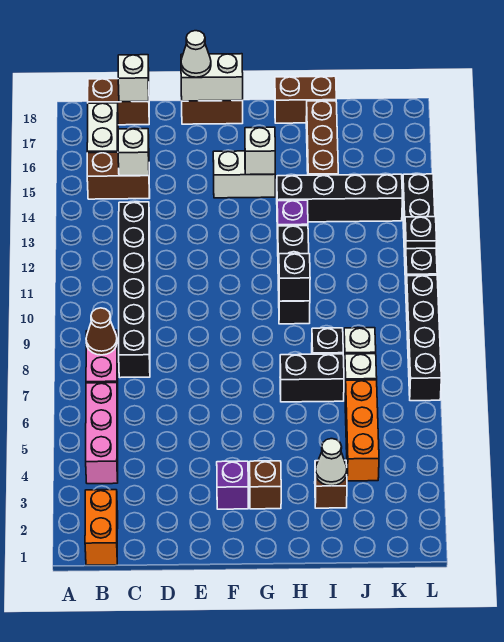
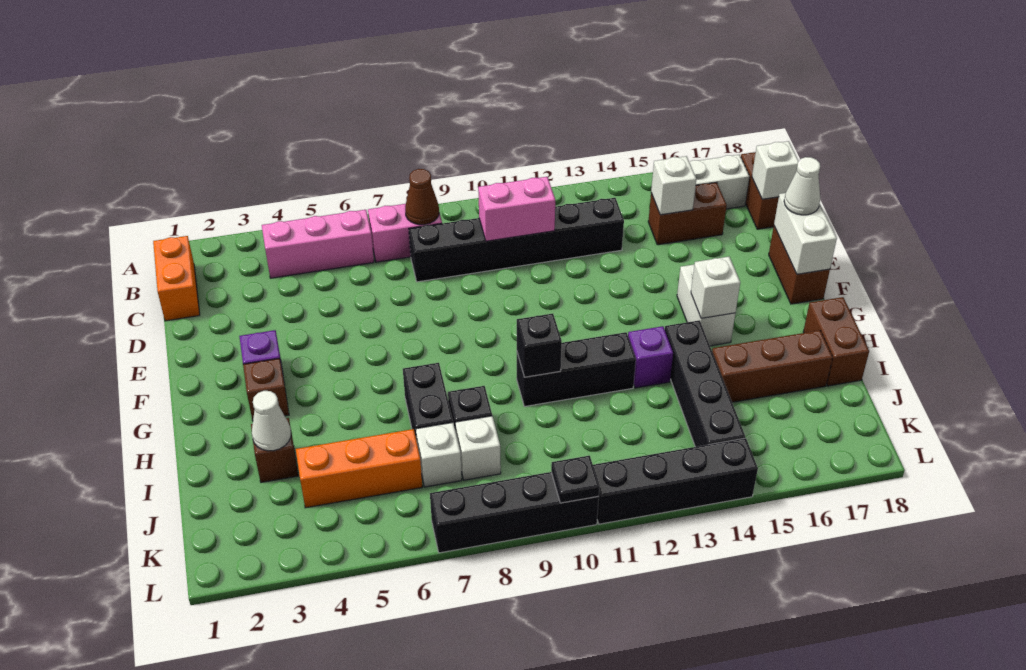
orange brick B1:B2 level 1 -> orange brick B1:C1 level 1
brown brick B15:C15 level 1 -> brown brick C15:C16 level 1
none -> pink brick C10:C11 level 2
black plate L12 level 2 -> black plate L10 level 2

